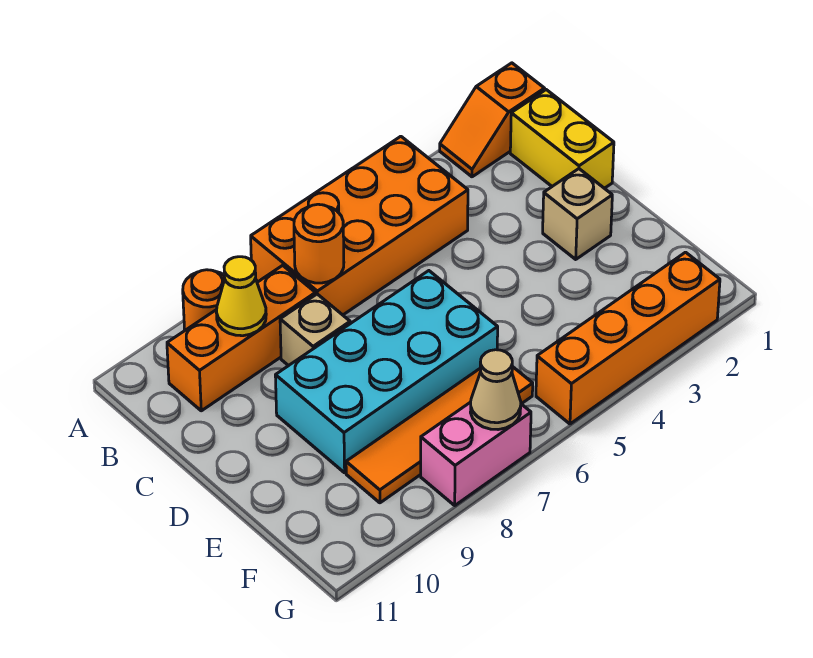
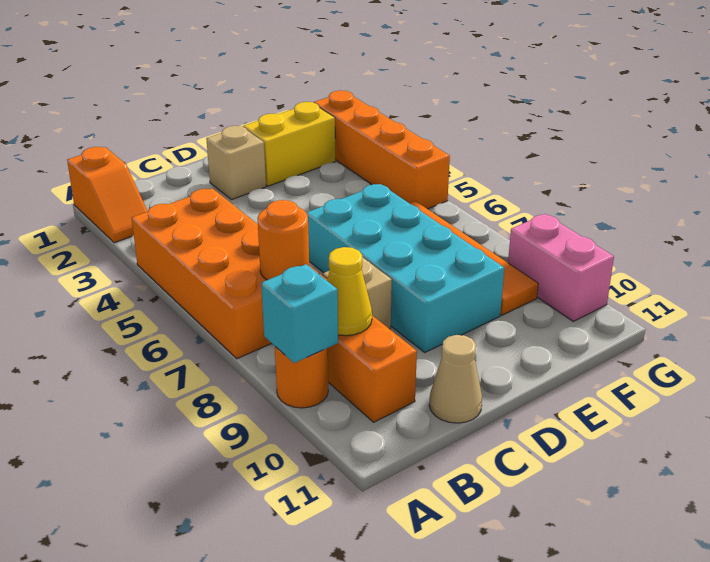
none -> cyan brick A9 level 2
yellow brick B1:C1 level 1 -> yellow brick E2:F2 level 1
pink brick G7:G8 level 1 -> pink brick G9:G10 level 1
tan cone G7 level 2 -> tan cone C11 level 1

